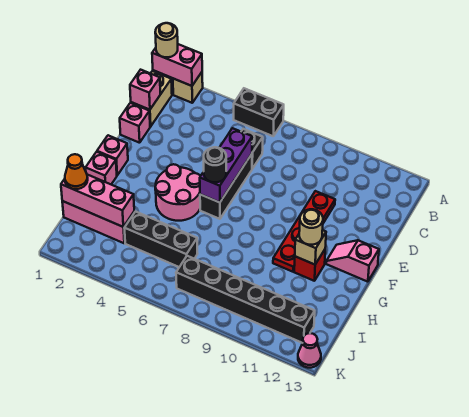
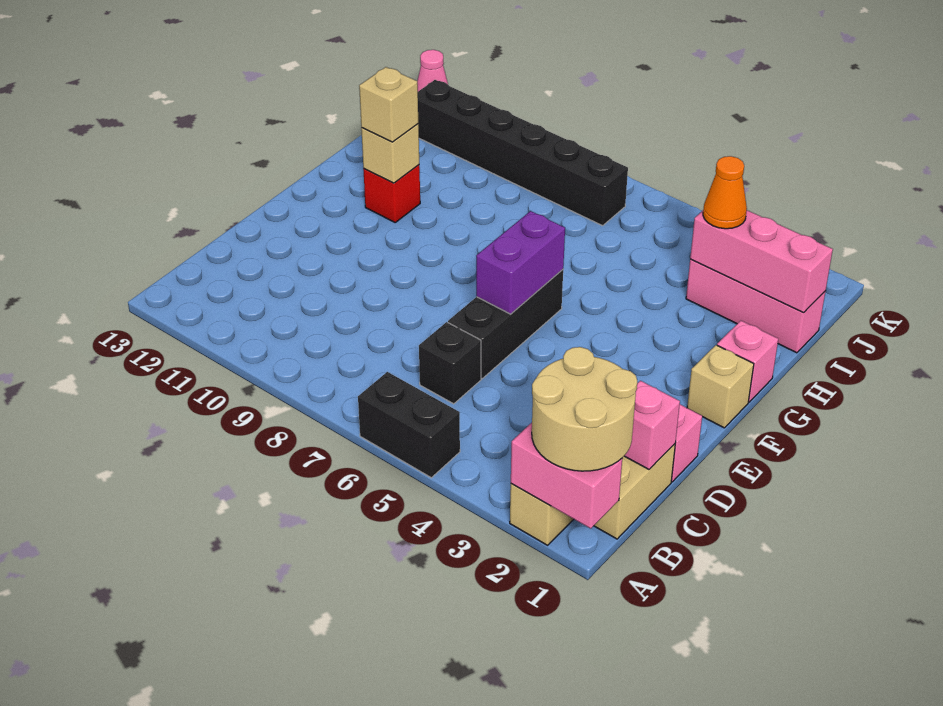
tan round brick A1 level 3 -> tan round brick A1:B2 level 3
purple brick D6:F6 level 2 -> purple brick E6:F6 level 2
red plate D10:G10 level 1 -> none
pink brick F1 level 1 -> tan brick F1 level 1
pink round brick F4:G5 level 1 -> none
black round brick F6 level 3 -> none
pink slope F12:F13 level 1 top 13 -> none
tan round brick G11 level 3 -> tan brick G11 level 3
orange cone I1 level 3 -> orange cone I3 level 3
black brick I4:I6 level 1 -> none

